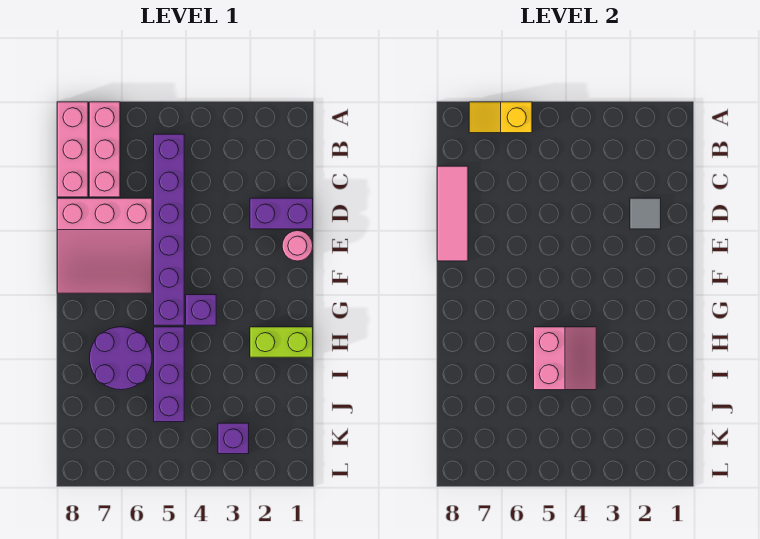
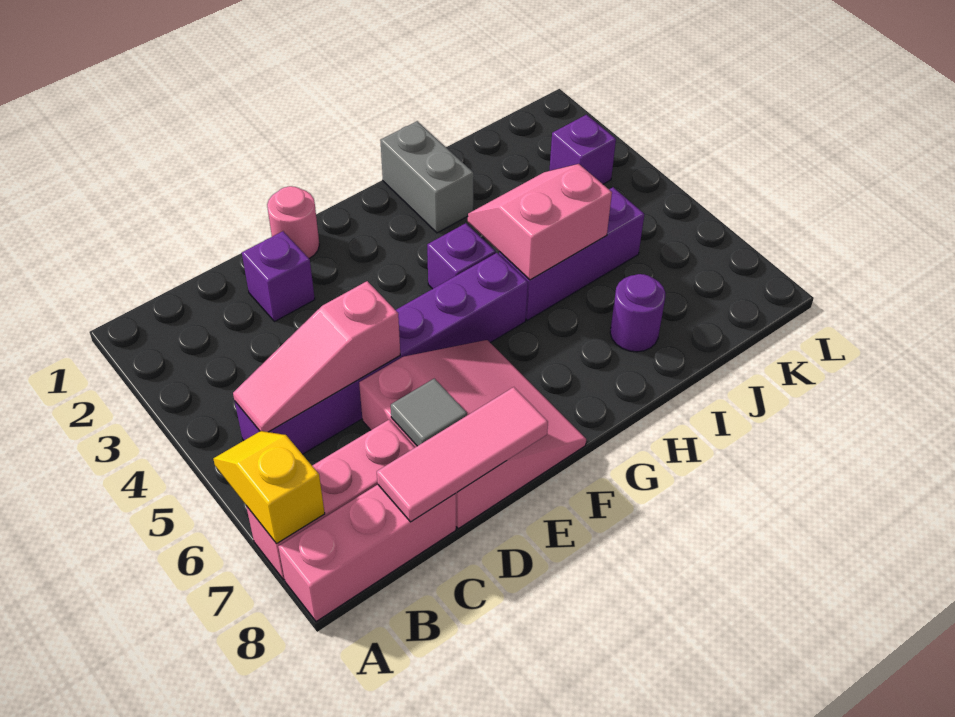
yellow slope A6:A7 level 2 top 6 -> yellow slope A6:A7 level 2 top 7
none -> pink slope B5:D5 level 2 top D
purple brick D1:D2 level 1 -> purple brick D2 level 1
grey tile D2 level 2 -> grey tile D7 level 2
lime brick H1:H2 level 1 -> grey brick H1:H2 level 1
purple round brick H6:I7 level 1 -> purple round brick I7 level 1

